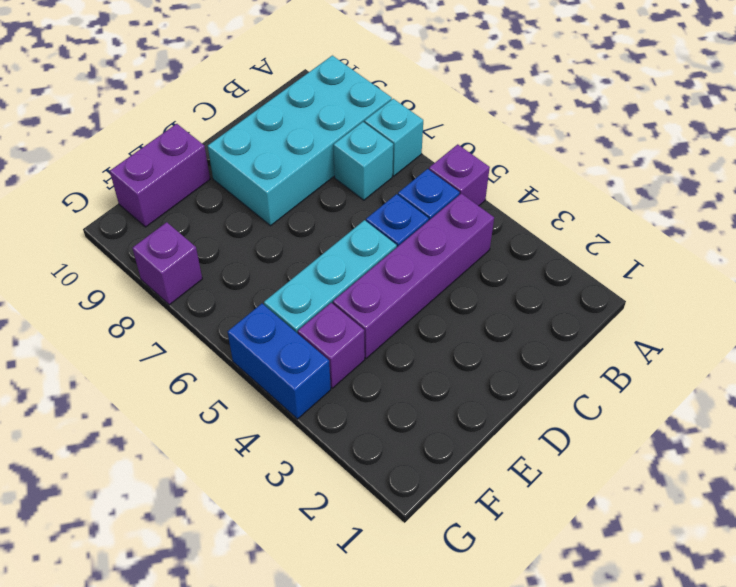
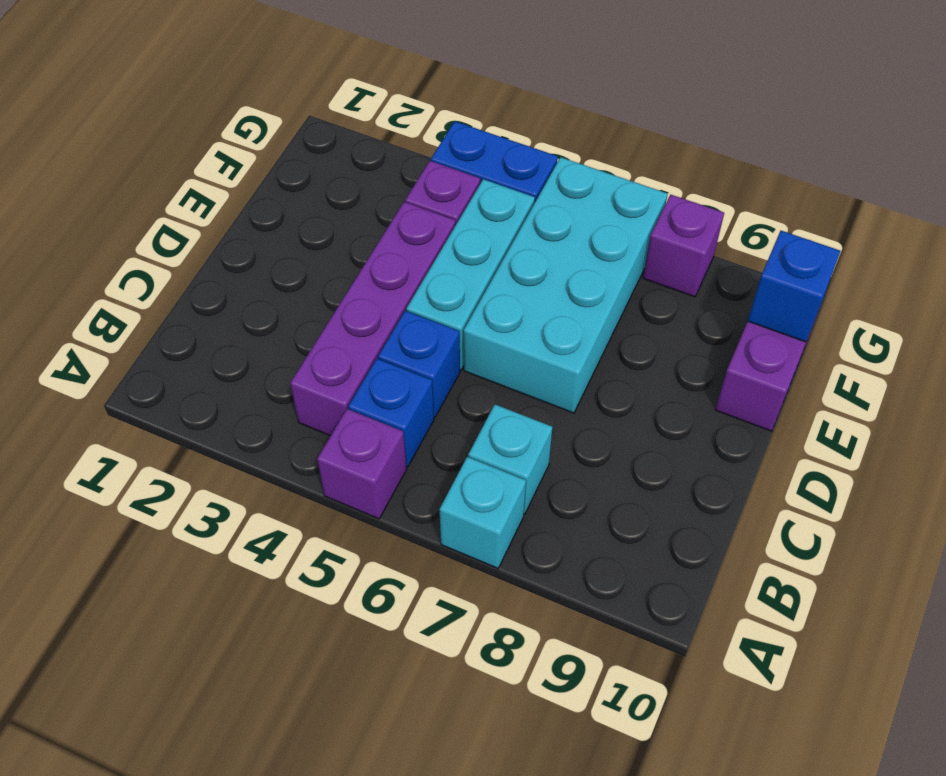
cyan brick A8:D9 level 1 -> cyan brick D6:G7 level 1
none -> blue brick F10 level 2

